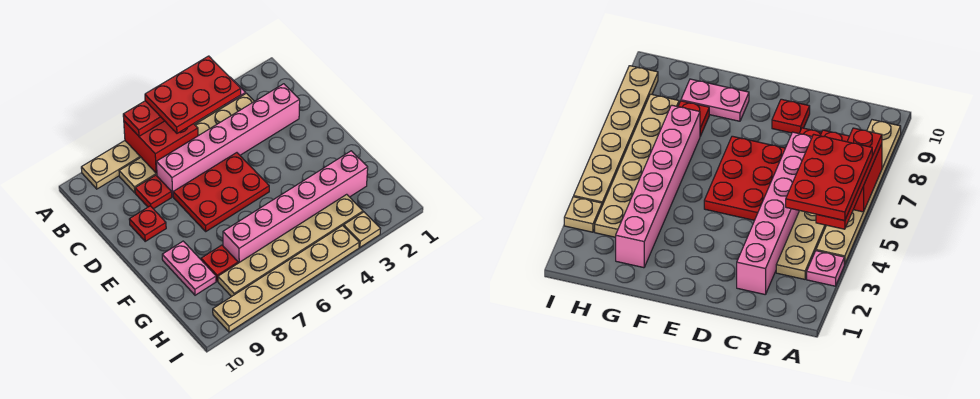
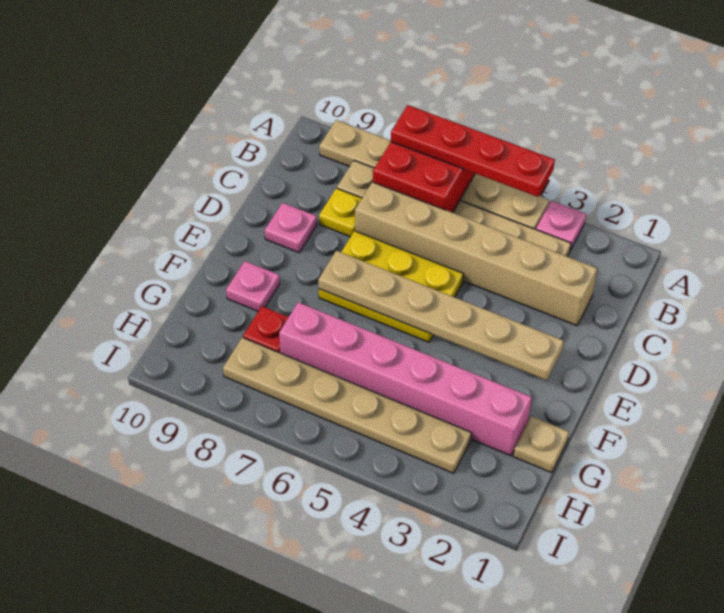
red plate A4:B6 level 4 -> none
pink brick C2:C7 level 1 -> tan brick C2:C7 level 1
red plate C8 level 1 -> yellow plate C8 level 1
red plate D5:E7 level 1 -> yellow plate D5:E7 level 1
red plate D9 level 1 -> pink plate D9 level 1
pink plate F9:G9 level 1 -> pink plate F9 level 1
tan plate I3 level 1 -> tan plate G1 level 1
tan plate I4:I9 level 1 -> tan plate E2:E7 level 2

